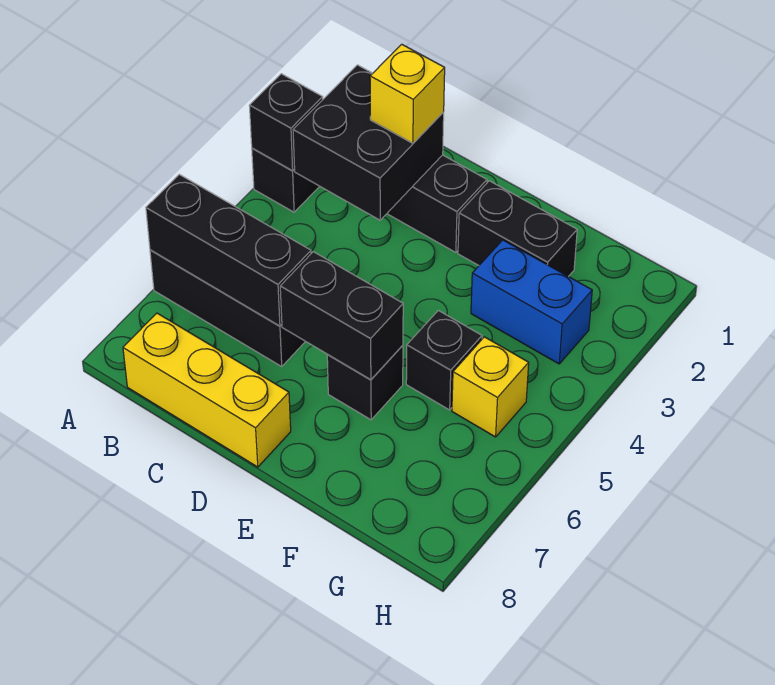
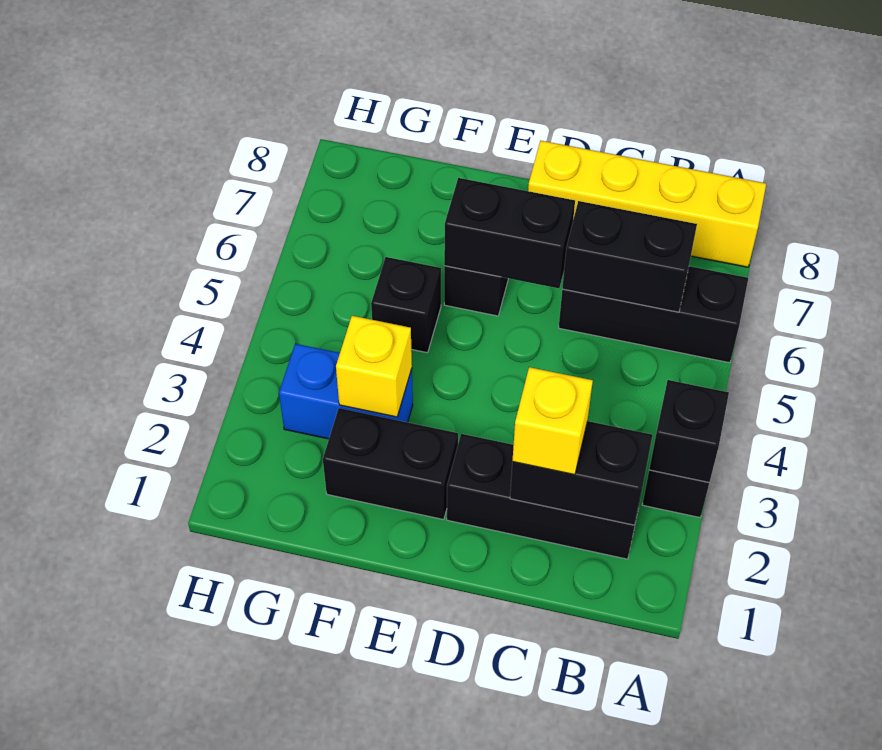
black brick A6:C6 level 2 -> black brick B6:C6 level 2
black brick B2:C3 level 2 -> black brick B2:C2 level 2
yellow brick B8:D8 level 1 -> yellow brick A8:D8 level 1
yellow brick G5 level 1 -> yellow brick F3 level 2

